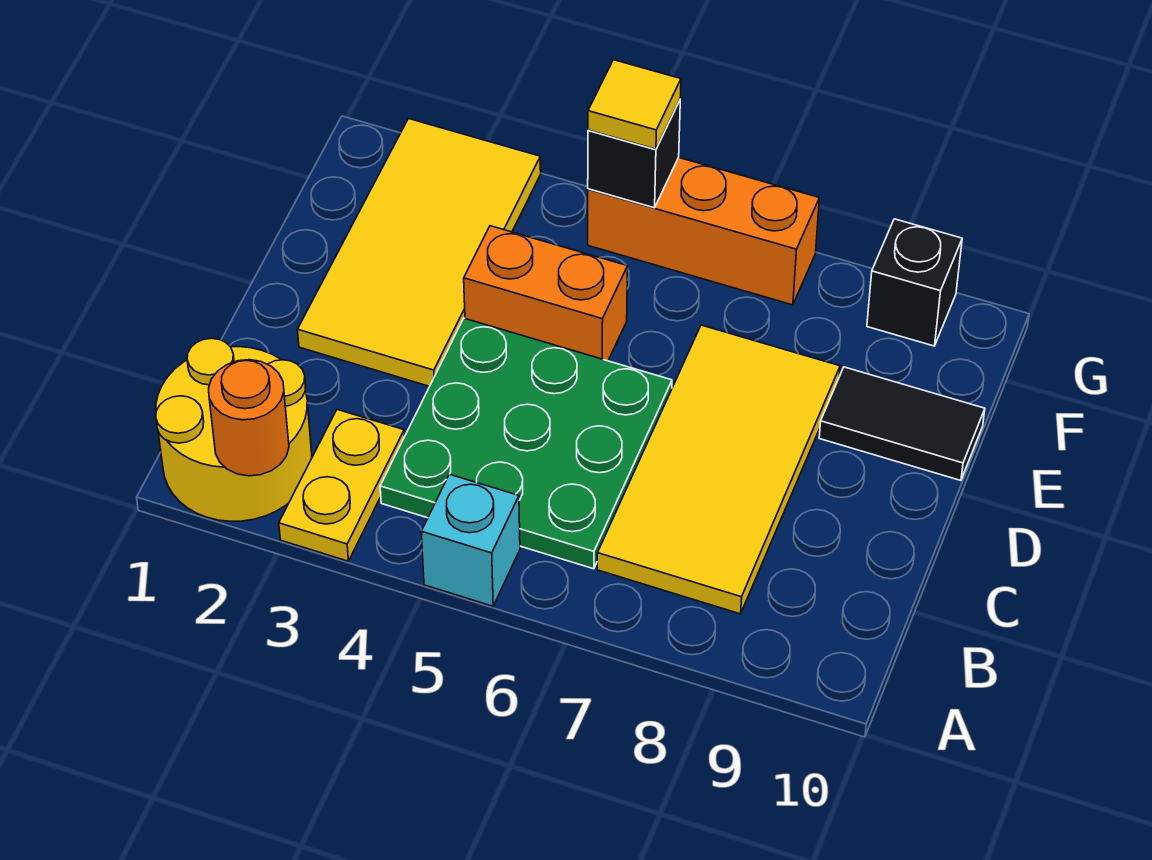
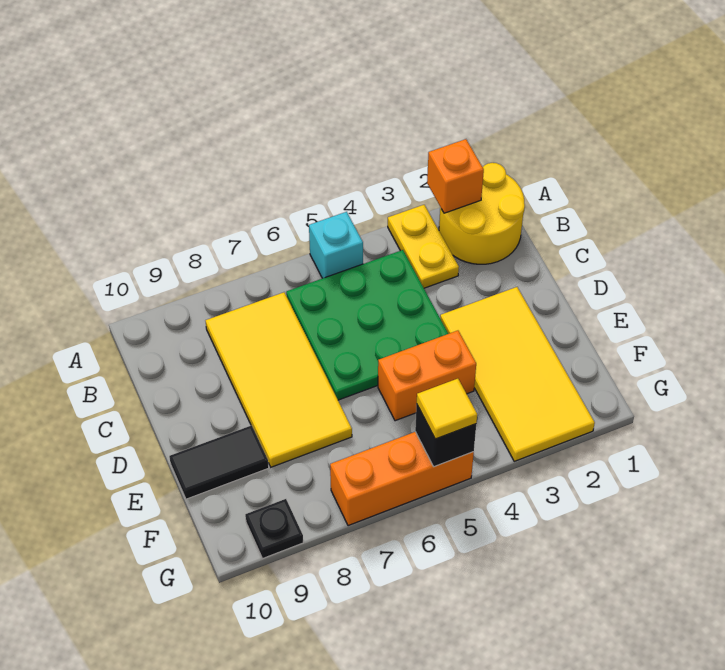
orange round brick A2 level 2 -> orange brick A2 level 2
black brick G9 level 1 -> black plate G9 level 1

